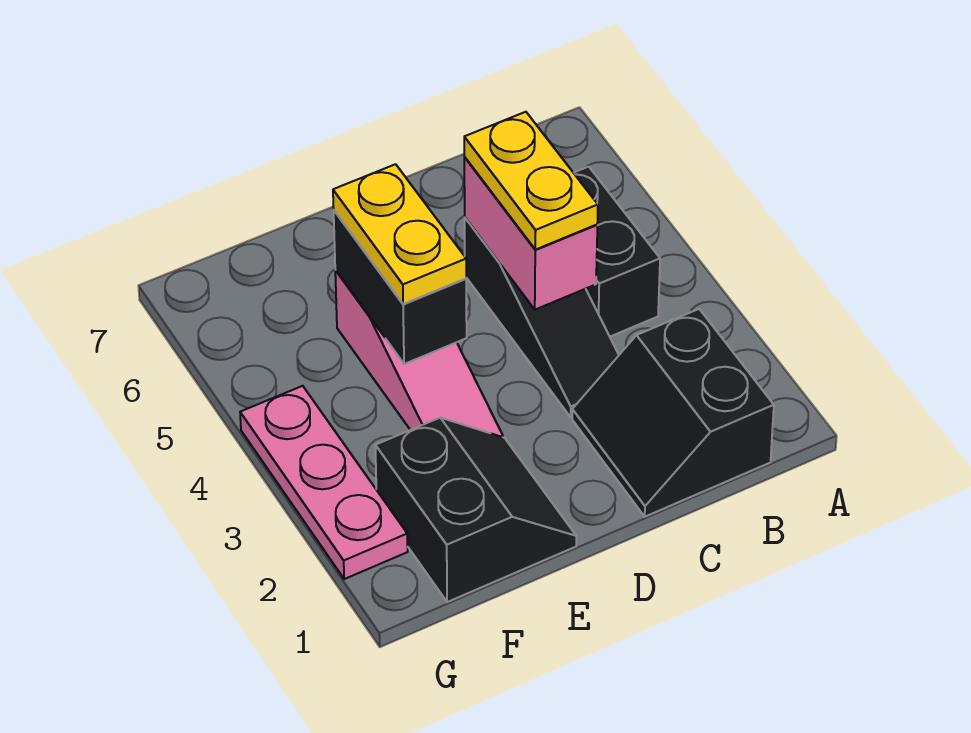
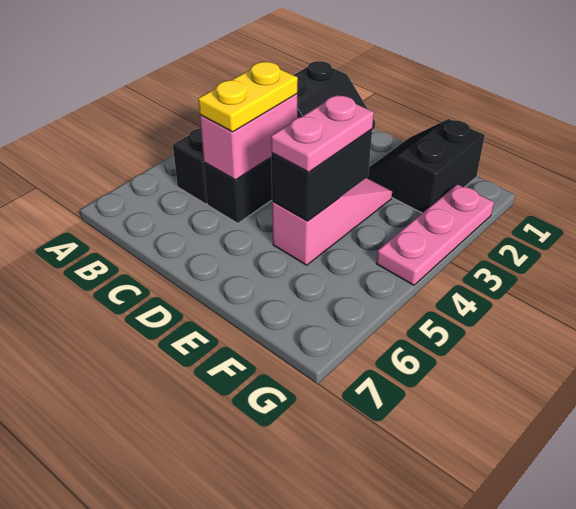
yellow plate E4:E5 level 3 -> pink plate E4:E5 level 3

